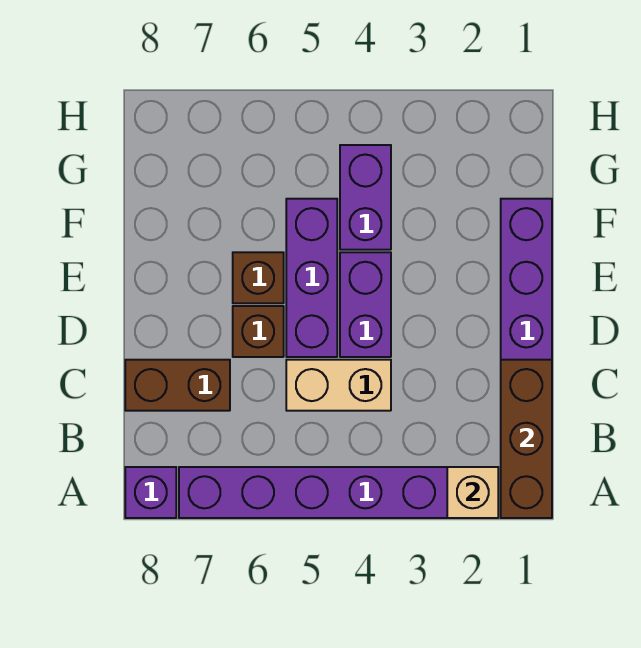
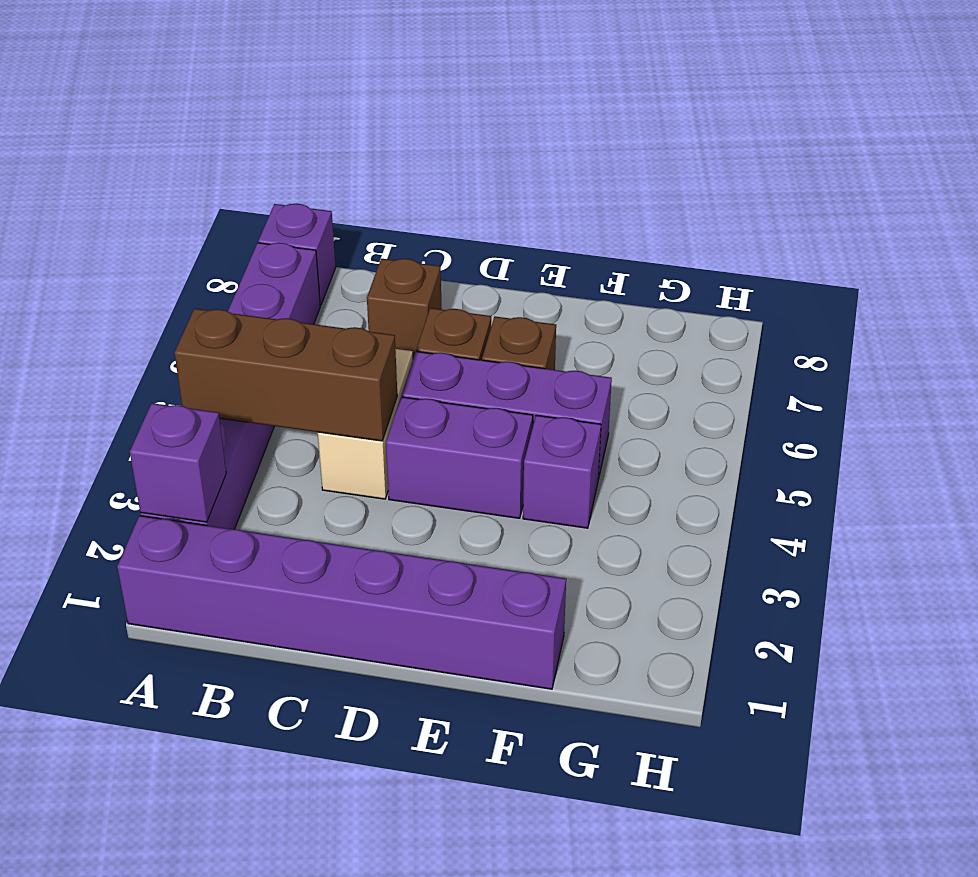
brown brick A1:C1 level 2 -> brown brick A4:C4 level 2
tan brick A2 level 2 -> purple brick A2 level 2
brown brick C7:C8 level 1 -> brown brick C7 level 1
purple brick F4:G4 level 1 -> purple brick F4 level 1

